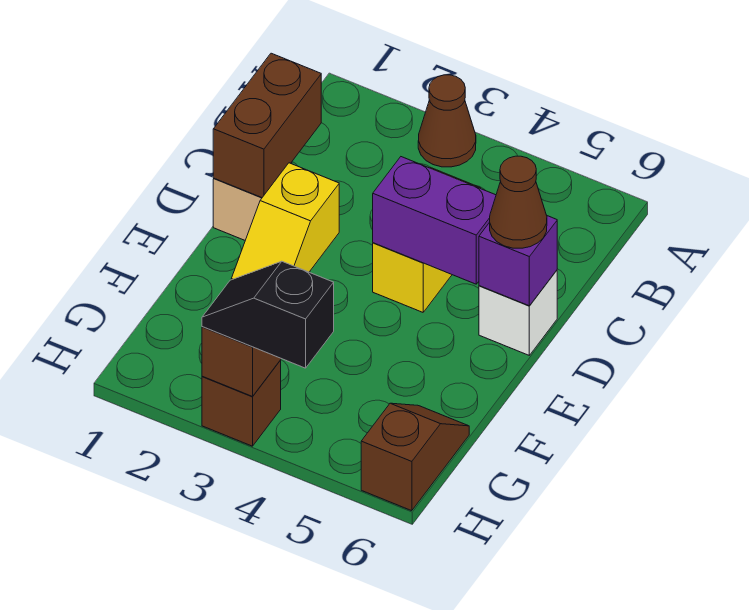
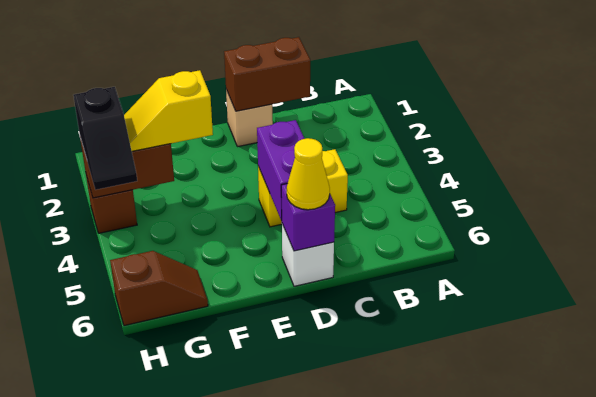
brown cone A3 level 1 -> none
brown cone D6 level 3 -> yellow cone D6 level 3
black slope H3:H4 level 3 top 4 -> black slope H3:H4 level 3 top 3

